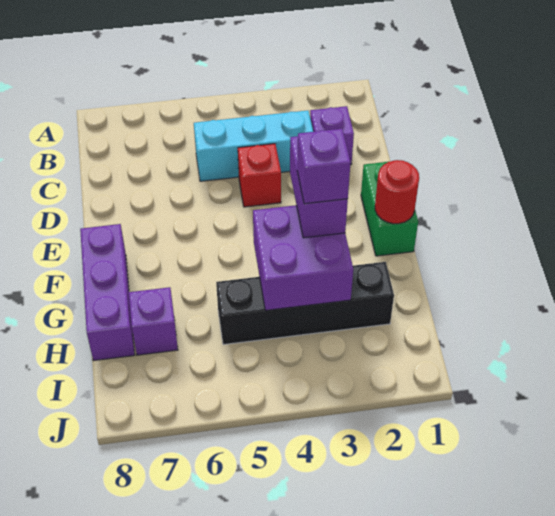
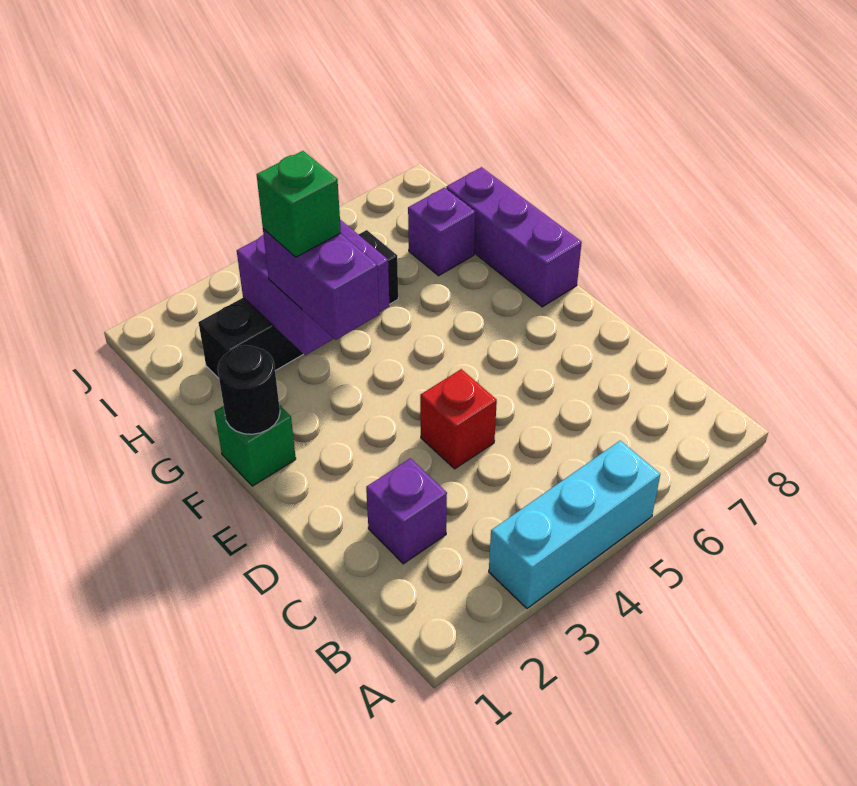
cyan brick C3:C5 level 1 -> cyan brick A3:A5 level 1
green brick E1:F1 level 1 -> green brick F1 level 1
red round brick F1 level 2 -> black round brick F1 level 2
purple brick G3 level 4 -> green brick G3 level 4

